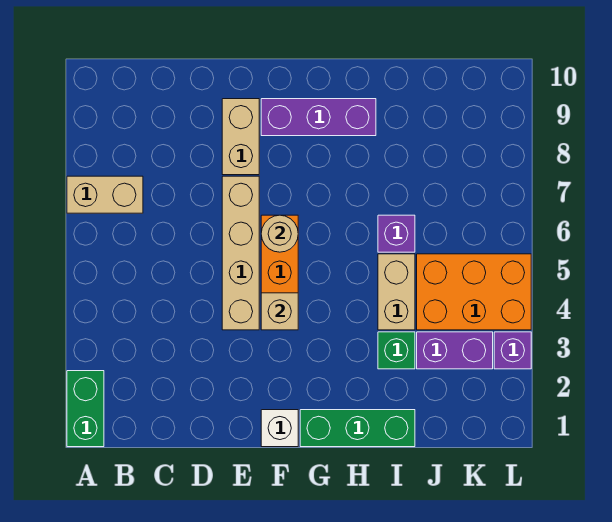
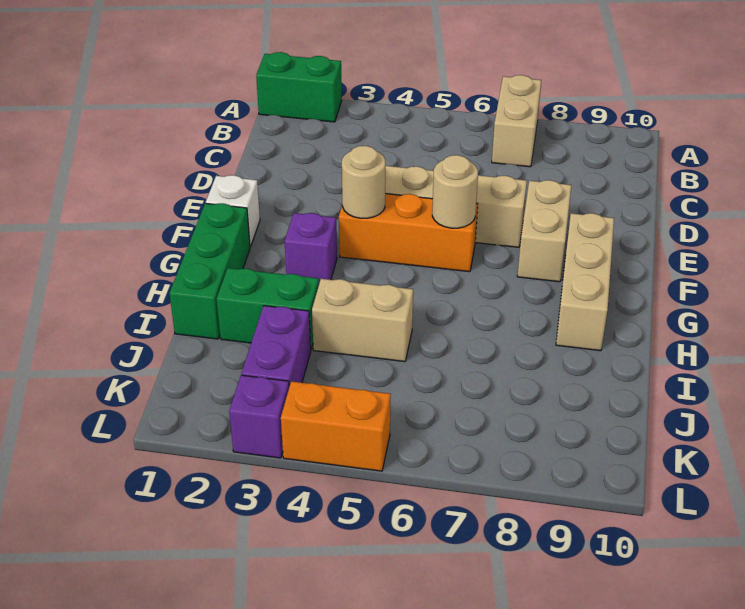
tan brick E8:E9 level 1 -> tan brick E8:F8 level 1
tan brick F4 level 2 -> tan round brick F4 level 2
purple brick F9:H9 level 1 -> tan brick F9:H9 level 1
green brick I3 level 1 -> green brick I2:I3 level 1
purple brick I6 level 1 -> purple brick G3 level 1
orange brick J4:L5 level 1 -> orange brick L4:L5 level 1

